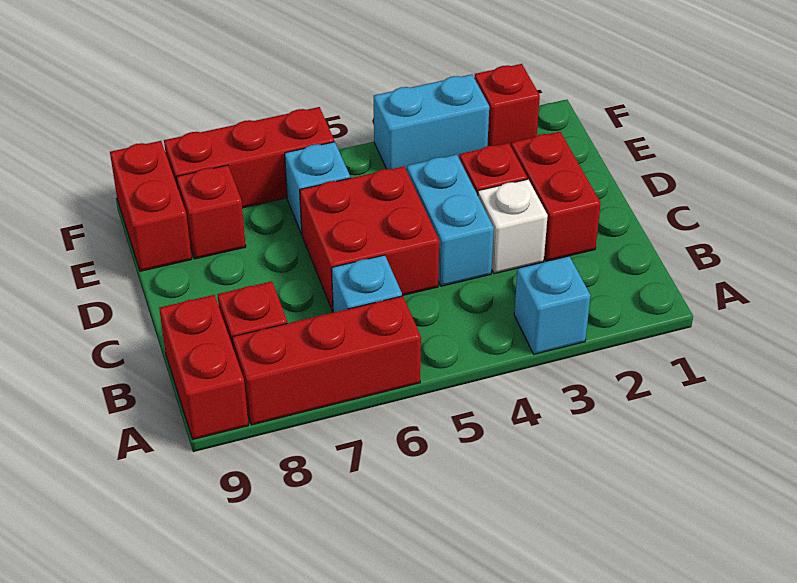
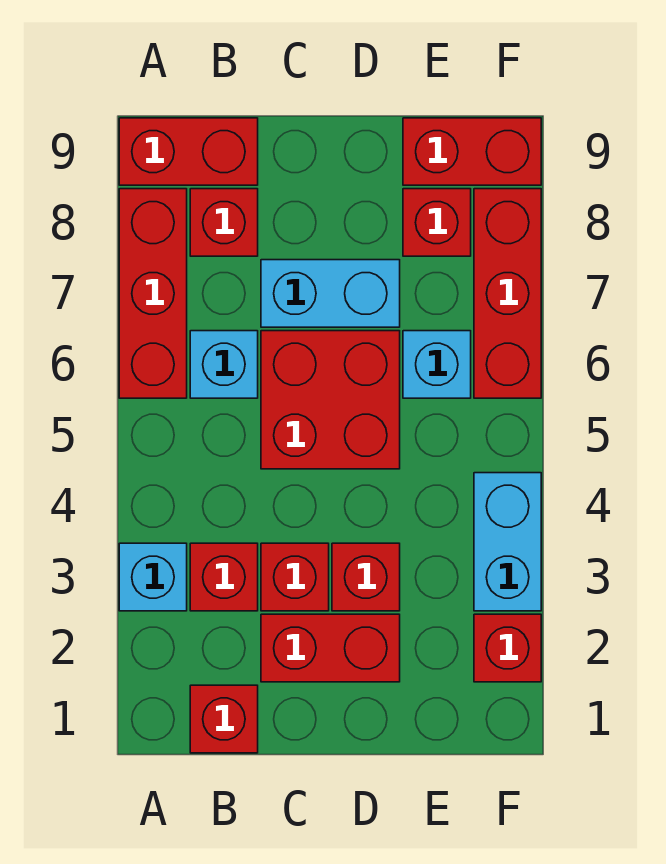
none -> red brick B1 level 1
none -> red brick B3 level 1
white brick C3 level 1 -> red brick C3 level 1
cyan brick C4:D4 level 1 -> cyan brick C7:D7 level 1

